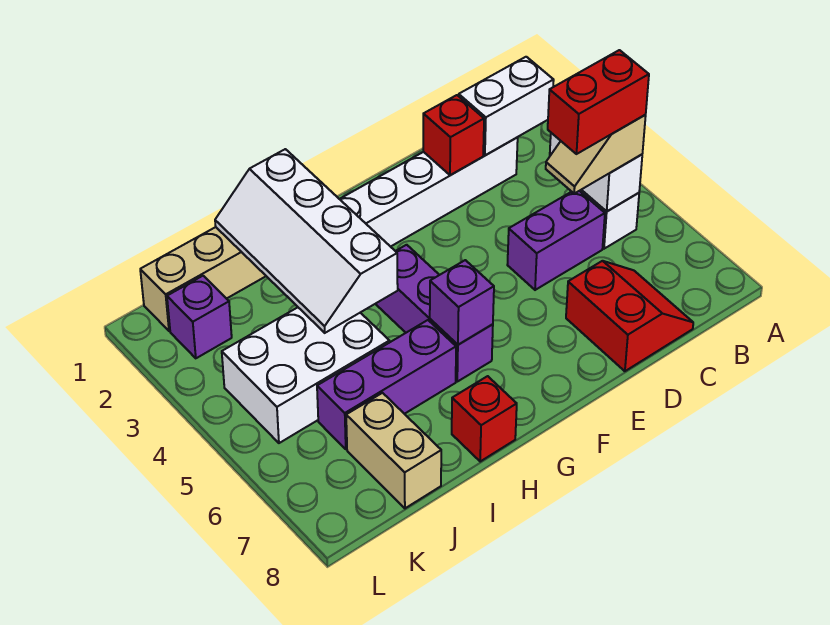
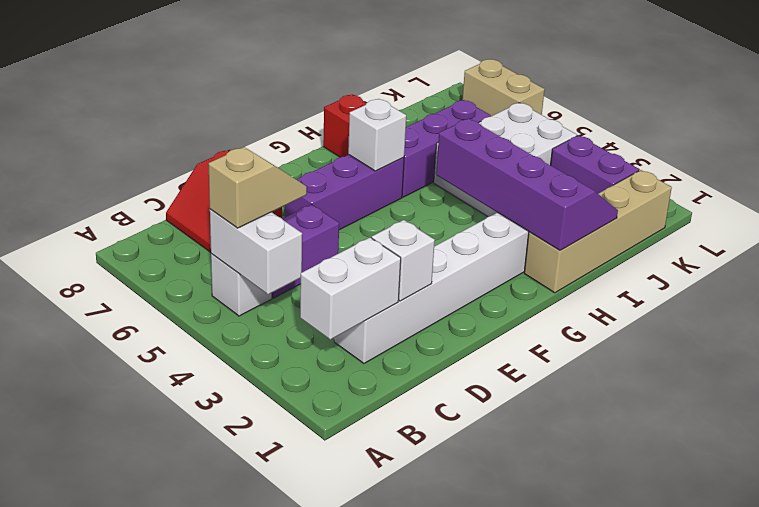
red brick B5:C5 level 4 -> none
red brick D2 level 2 -> white brick D2 level 2
purple brick G4:G6 level 1 -> purple brick E6:G6 level 1
purple brick G6 level 2 -> white brick G6 level 2
white slope H1:I4 level 2 top H -> purple slope H1:I4 level 2 top H
tan brick J7:J8 level 1 -> tan brick L6:L7 level 1
purple brick K2 level 1 -> purple brick K2:K3 level 1

